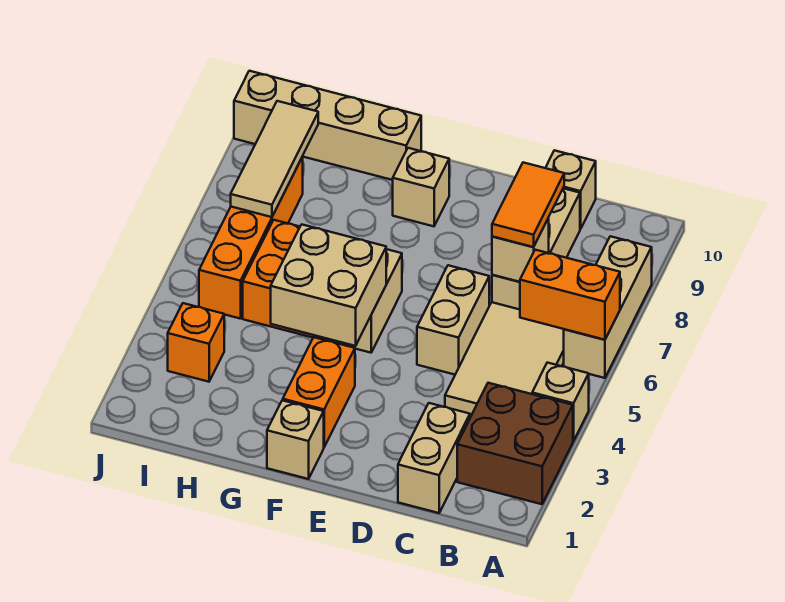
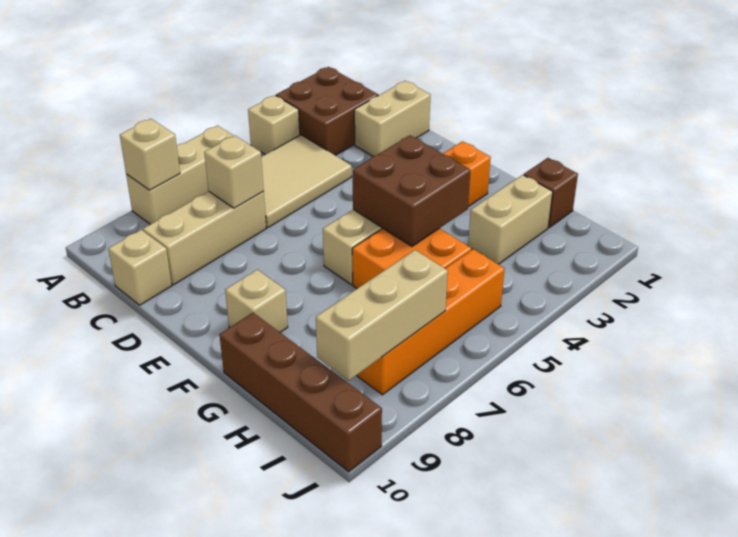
orange brick A6:B6 level 2 -> none
orange tile C7:C8 level 3 -> none
tan brick D5:D6 level 1 -> tan brick H2:H3 level 1
tan brick F1 level 1 -> tan brick A8 level 2
tan brick F4:G5 level 2 -> brown brick F4:G5 level 2
tan brick G10:J10 level 1 -> brown brick G10:J10 level 1
none -> brown brick H1 level 1
orange brick I3 level 1 -> none
tan tile I7:I9 level 2 -> tan brick I7:I9 level 2

